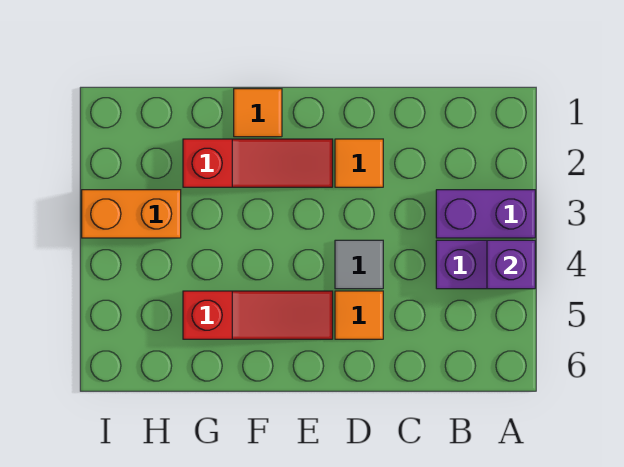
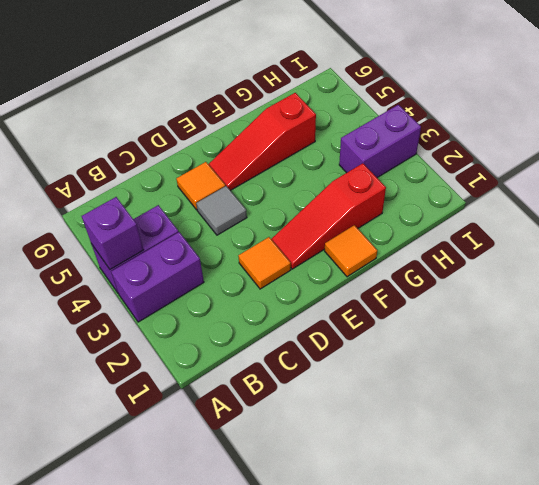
orange brick H3:I3 level 1 -> purple brick H3:I3 level 1

